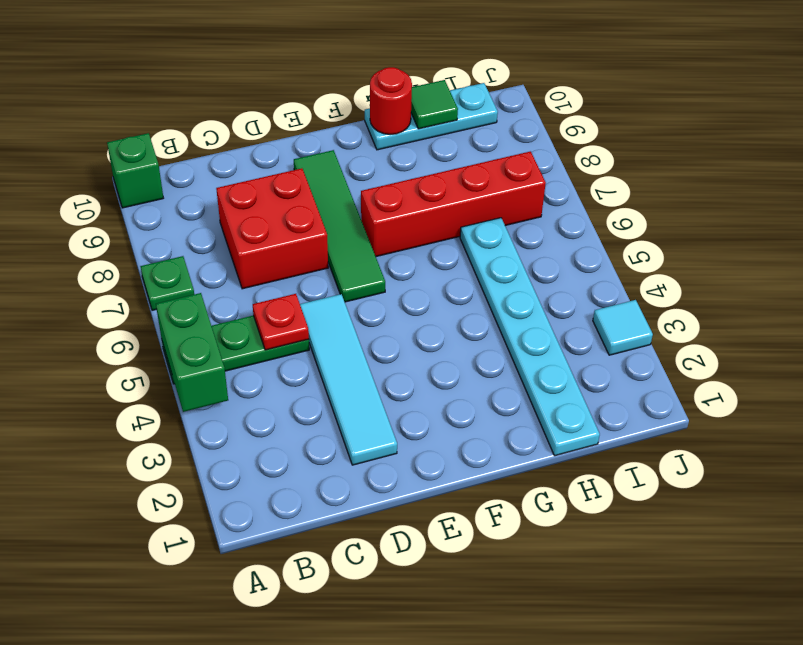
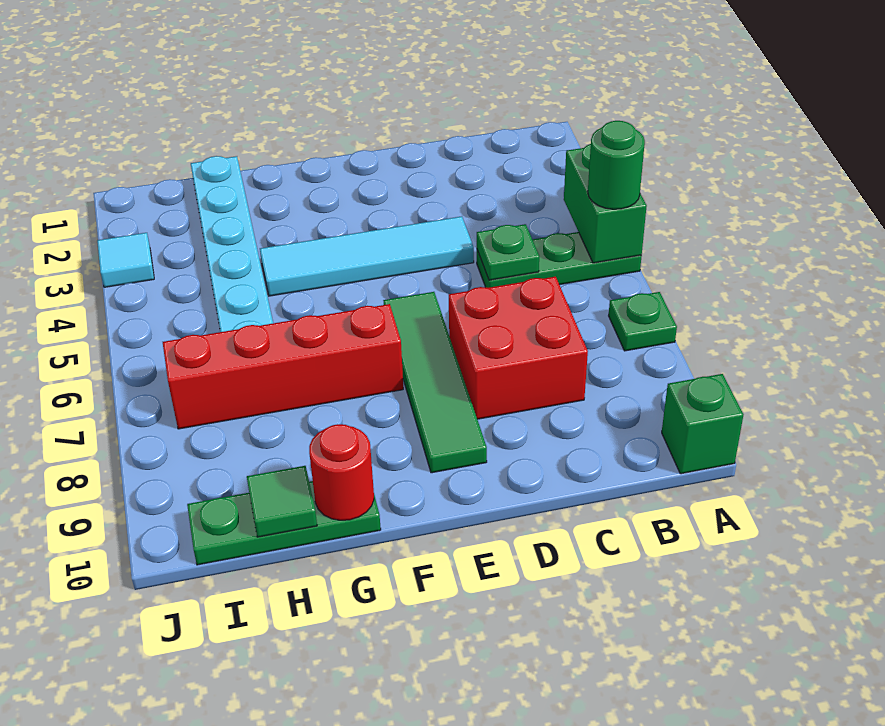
none -> green round brick A5 level 3
red plate C5 level 2 -> green plate C5 level 2
cyan tile D2:D5 level 1 -> cyan tile D4:G4 level 1
cyan plate G10:I10 level 1 -> green plate G10:I10 level 1

